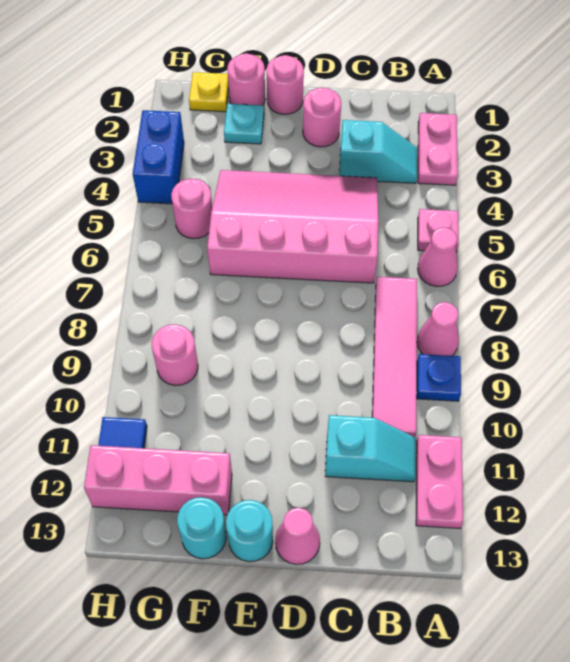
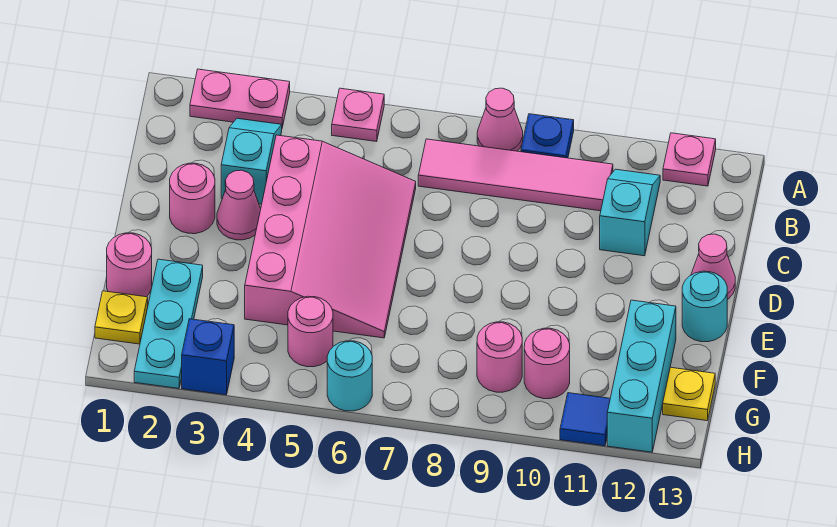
pink cone A6 level 1 -> pink cone D3 level 1
pink plate A11:A12 level 1 -> pink plate A12 level 1
pink slope C4:F6 level 1 top 6 -> pink slope C4:F6 level 1 top 4
pink round brick E1 level 1 -> pink round brick G10 level 1
cyan plate F2 level 1 -> cyan plate F2:H2 level 1
pink brick F12:H12 level 1 -> cyan brick F12:H12 level 1
cyan round brick F13 level 1 -> cyan round brick H6 level 1
none -> yellow plate G13 level 1
blue brick H3:H4 level 1 -> blue brick H3 level 1

